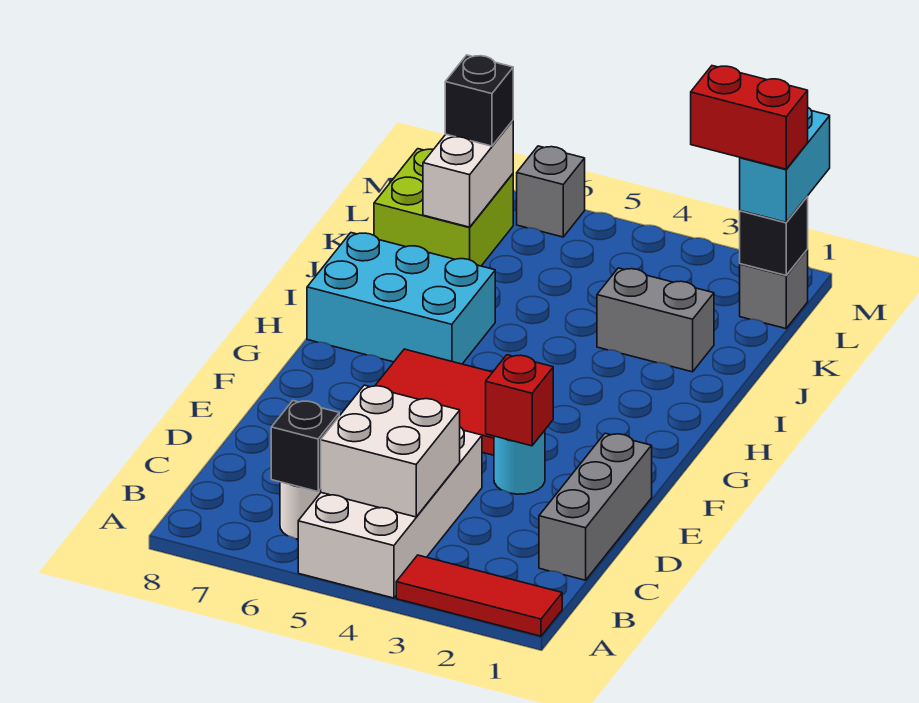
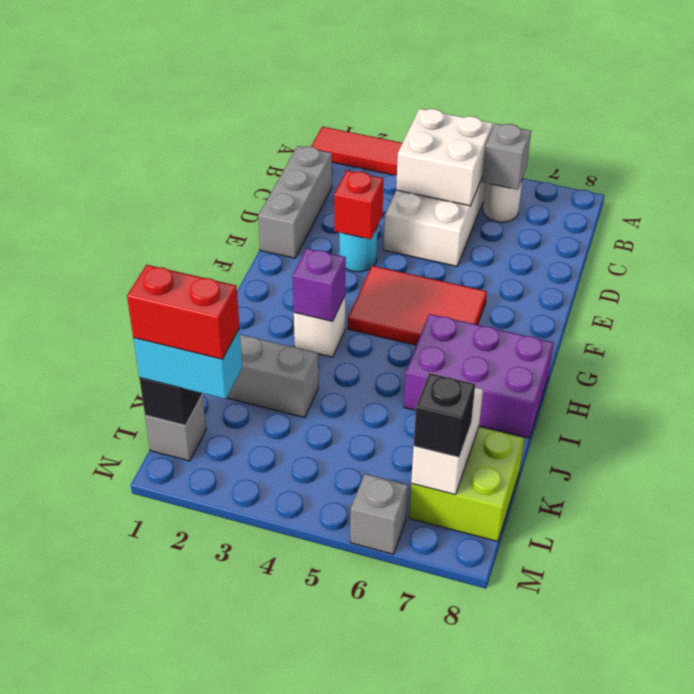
black brick B6 level 2 -> grey brick B6 level 2
none -> white brick H3 level 1
none -> purple brick H3 level 2
cyan brick H6:I8 level 1 -> purple brick H6:I8 level 1
cyan brick L1:M1 level 3 -> cyan brick L1:L2 level 3

